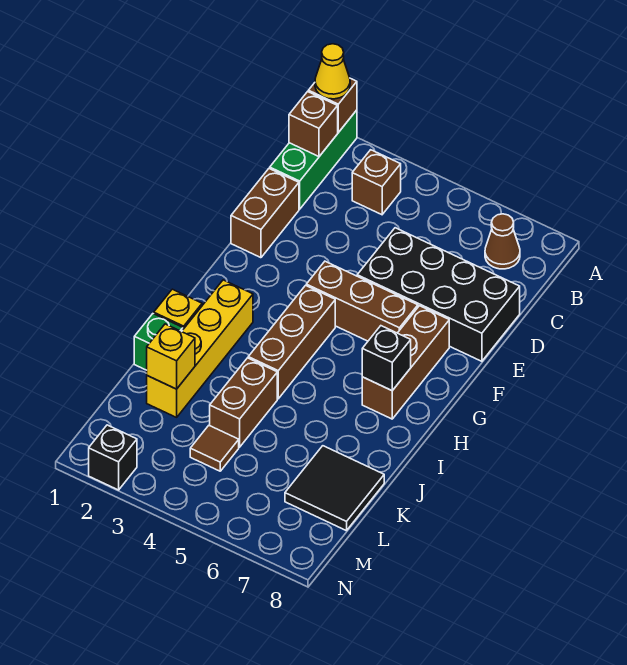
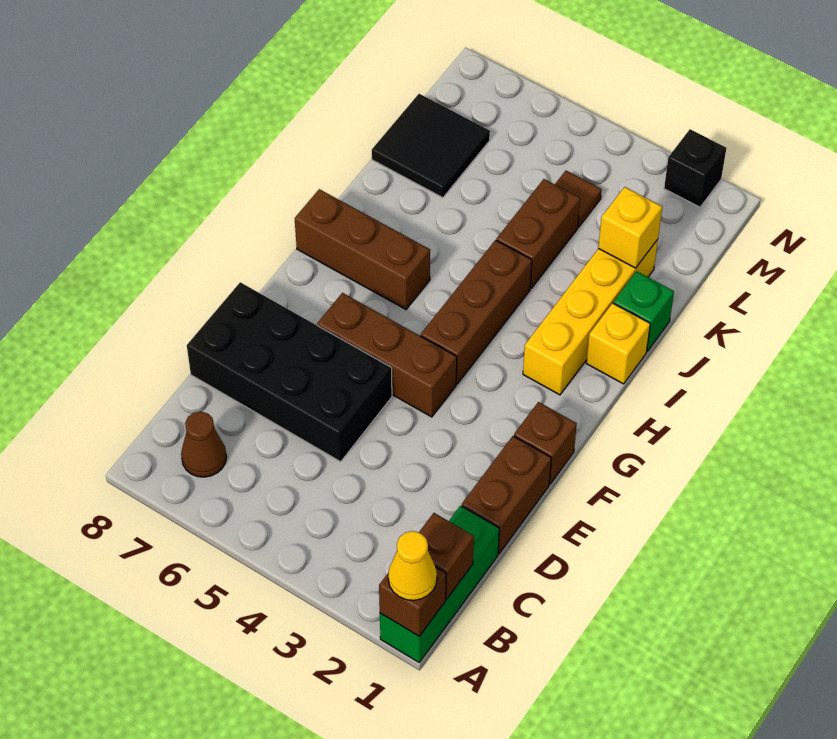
brown brick B3 level 1 -> brown brick F1 level 1
brown brick F7:H7 level 1 -> brown brick H6:H8 level 1
black brick H7 level 2 -> none

